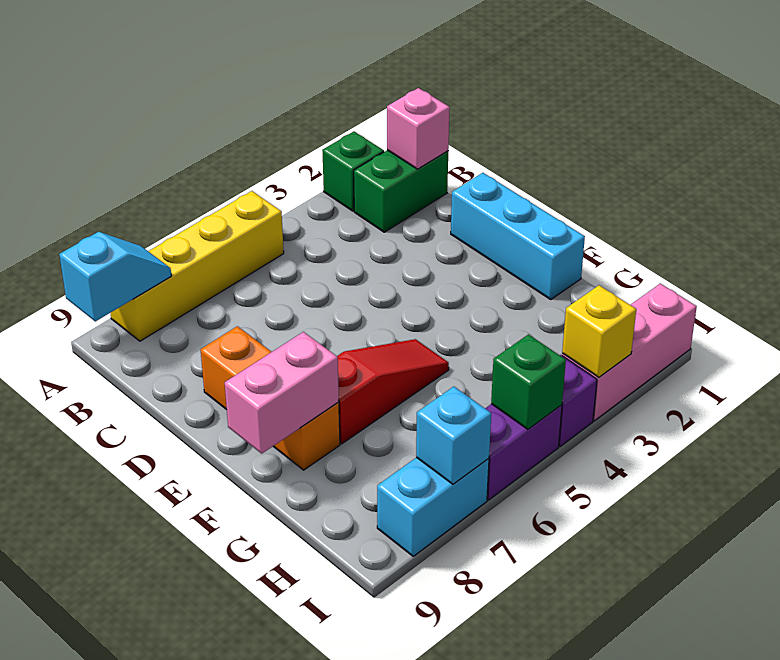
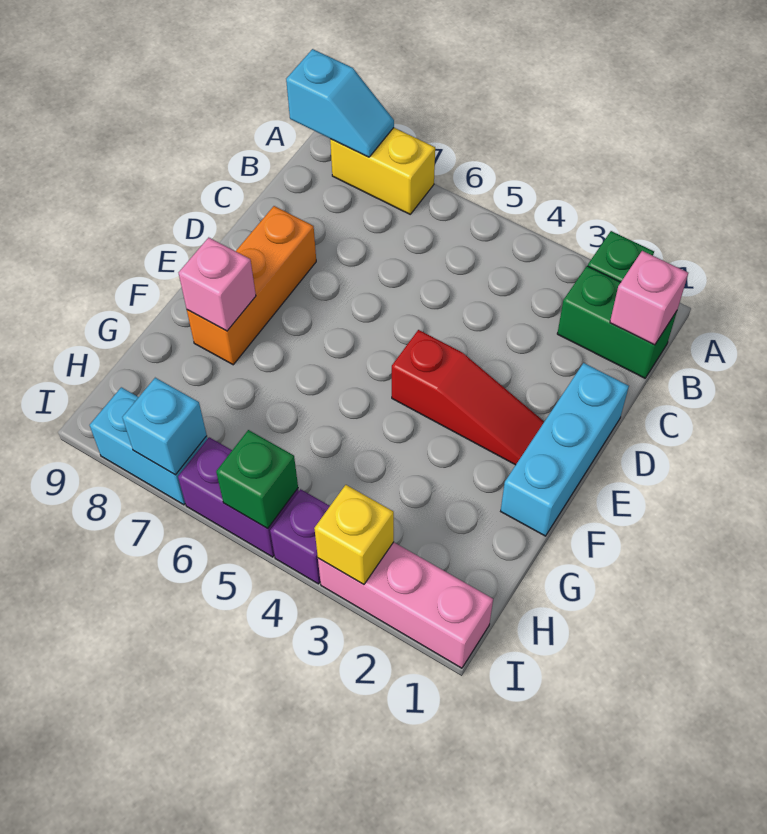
yellow brick A5:A8 level 1 -> yellow brick A7:A8 level 1
red slope F5:F7 level 1 top 7 -> red slope E2:E4 level 1 top 4
pink brick F8:F9 level 2 -> pink brick F8 level 2

